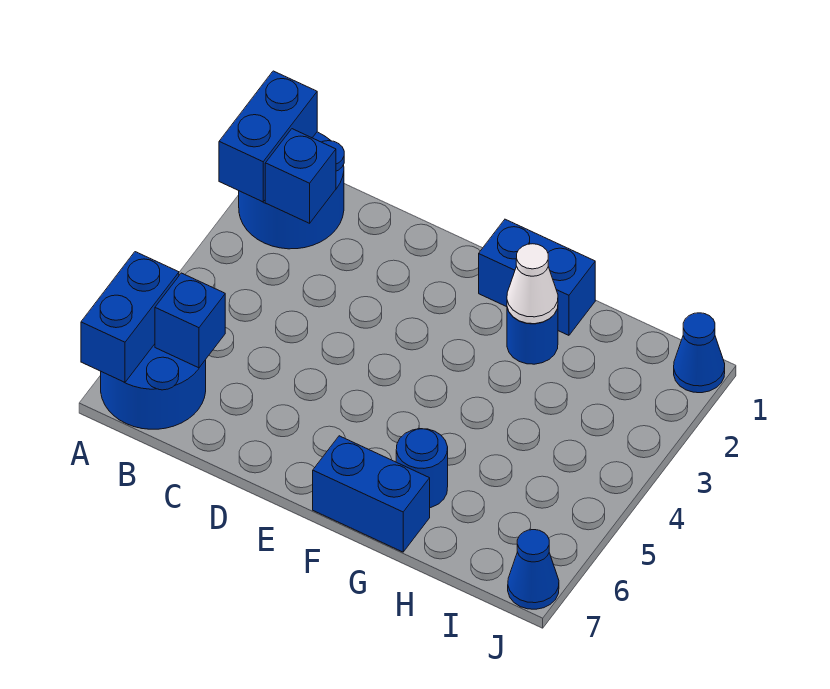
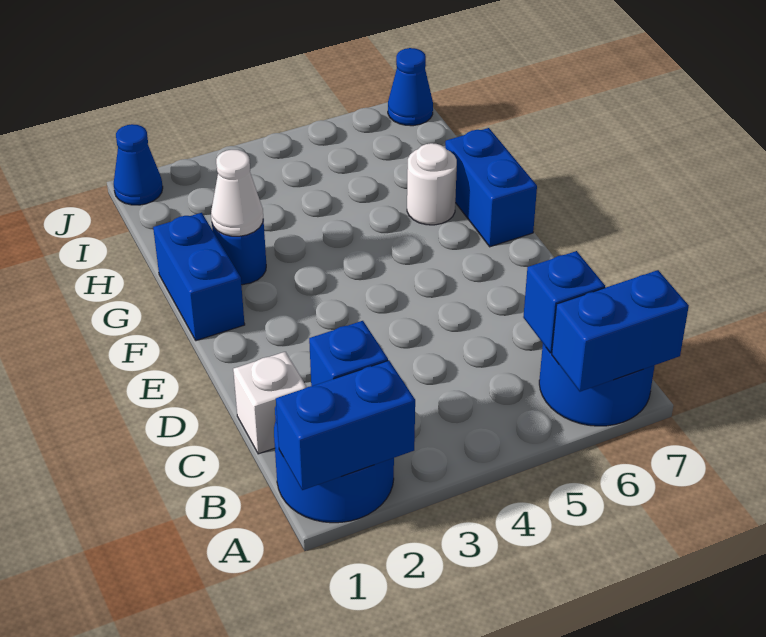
none -> white brick C1 level 1
blue round brick G6 level 1 -> white round brick G6 level 1

